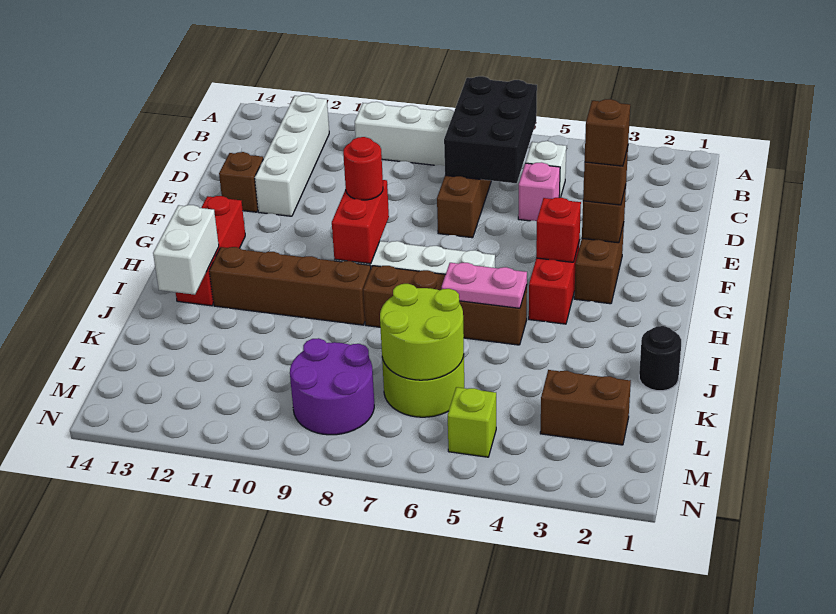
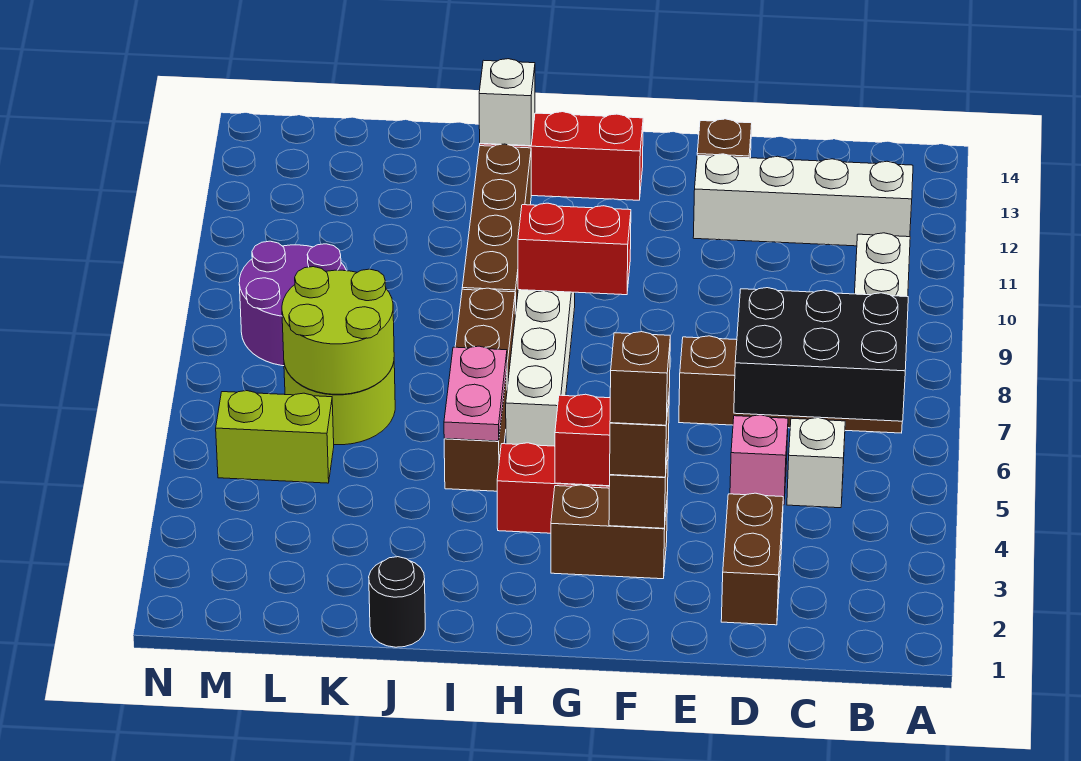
red round brick G9 level 3 -> none
white brick I13:J13 level 2 -> white brick I13 level 2
brown brick L2:L3 level 1 -> brown brick D2:D3 level 1
lime brick M5 level 1 -> lime brick L5:M5 level 1

